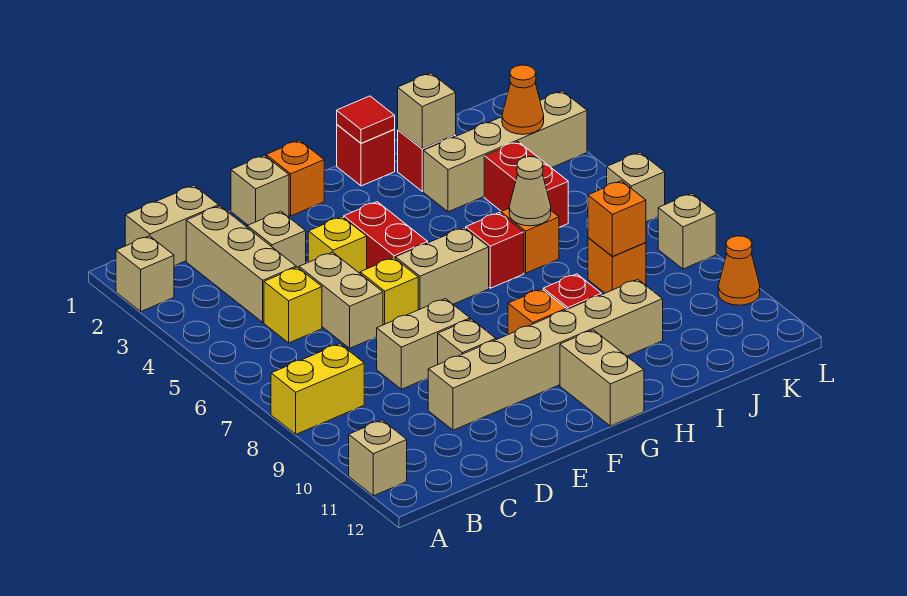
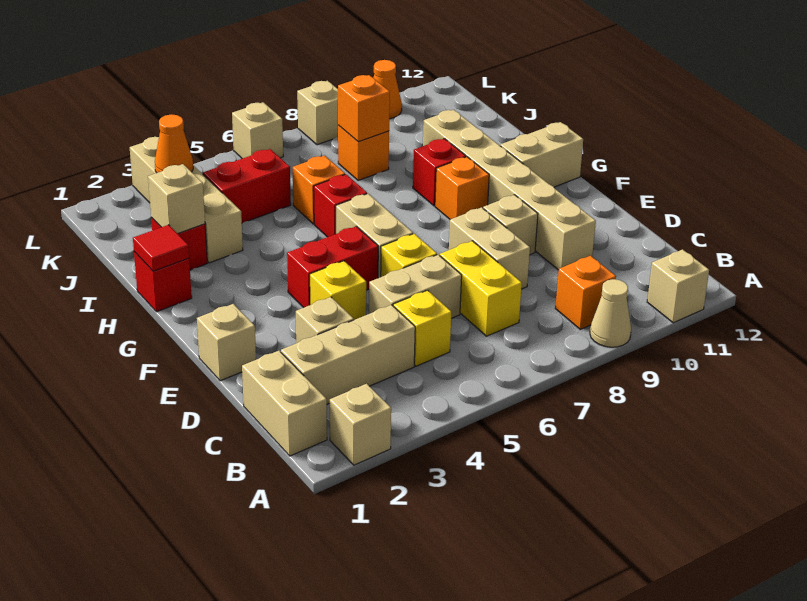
yellow brick A8:B8 level 1 -> yellow brick C7:D7 level 1
orange brick F1 level 1 -> orange brick B9 level 1
tan cone I6 level 2 -> tan cone A9 level 1

